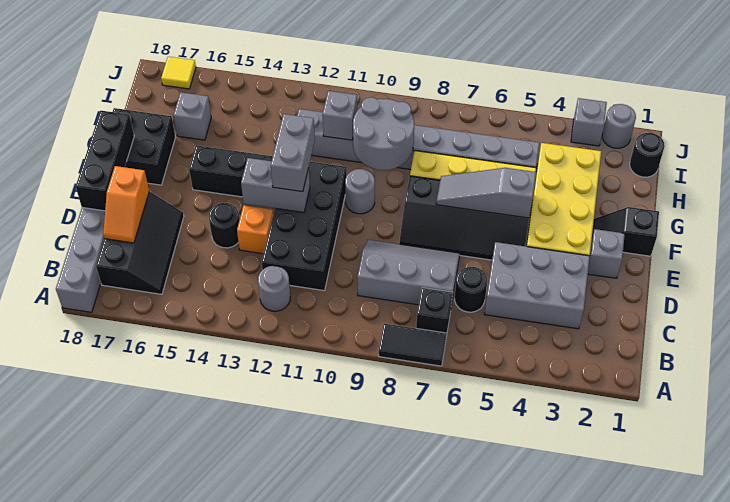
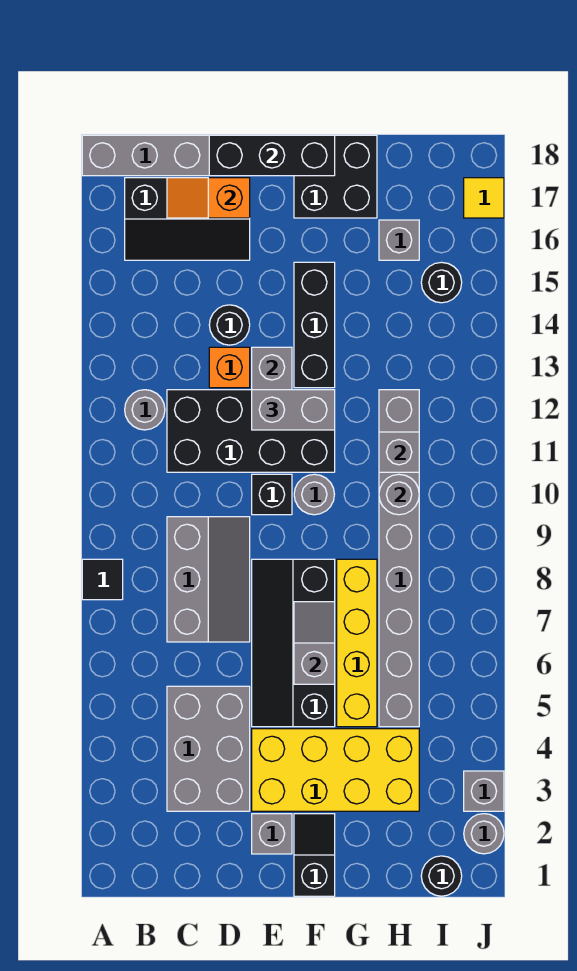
black tile A7:A8 level 1 -> black tile A8 level 1
black brick B7 level 1 -> black brick E10 level 1
black round brick C6 level 1 -> black round brick I15 level 1
grey slope F5:F7 level 2 top 5 -> grey slope F6:F7 level 2 top 6
grey round brick G9:H10 level 2 -> grey round brick H10 level 2

